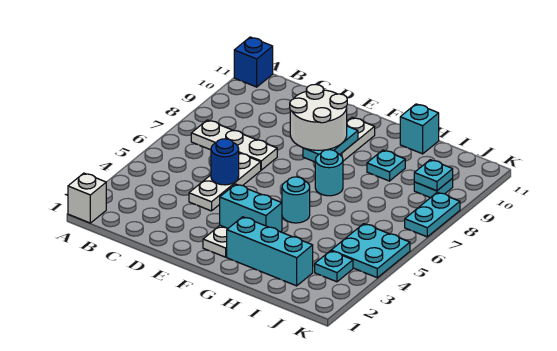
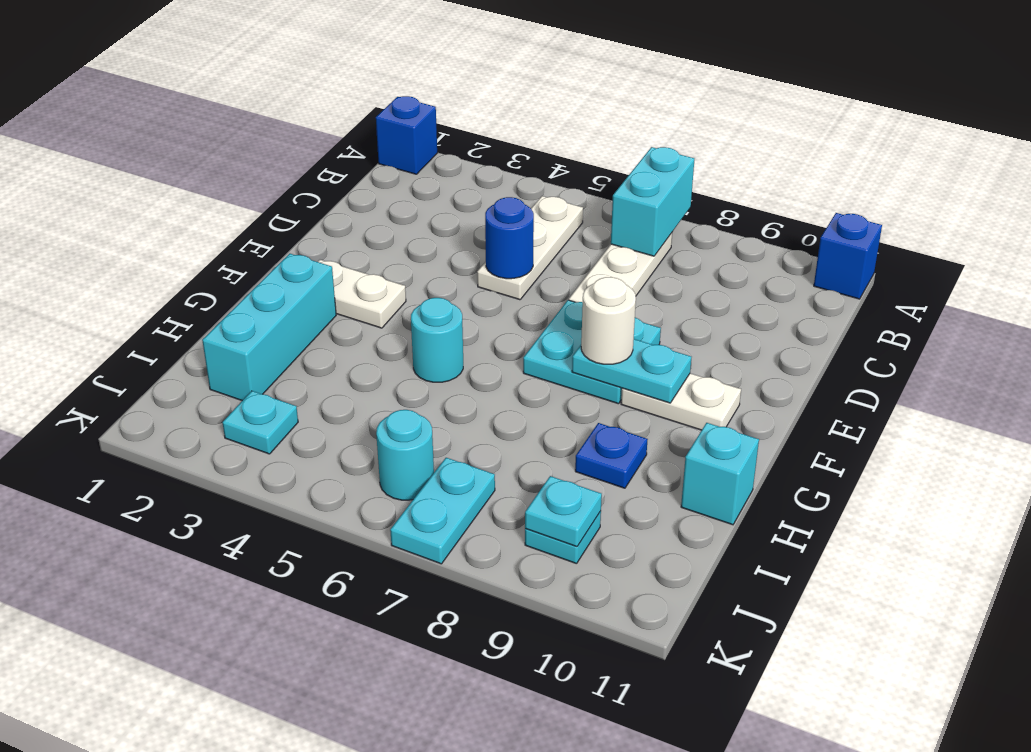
white brick A1 level 1 -> blue brick A1 level 1
white plate D4:D6 level 1 -> white plate B5:D5 level 1
white round brick E8:F9 level 3 -> white round brick F8 level 3
cyan brick F3:G3 level 2 -> cyan brick A7:B7 level 2
cyan round brick G7 level 1 -> cyan round brick J6 level 1
cyan plate H9 level 1 -> blue plate H9 level 1
cyan plate J4:K5 level 1 -> cyan plate E7:F8 level 1
cyan plate K7:K8 level 1 -> cyan plate J7:K7 level 1

